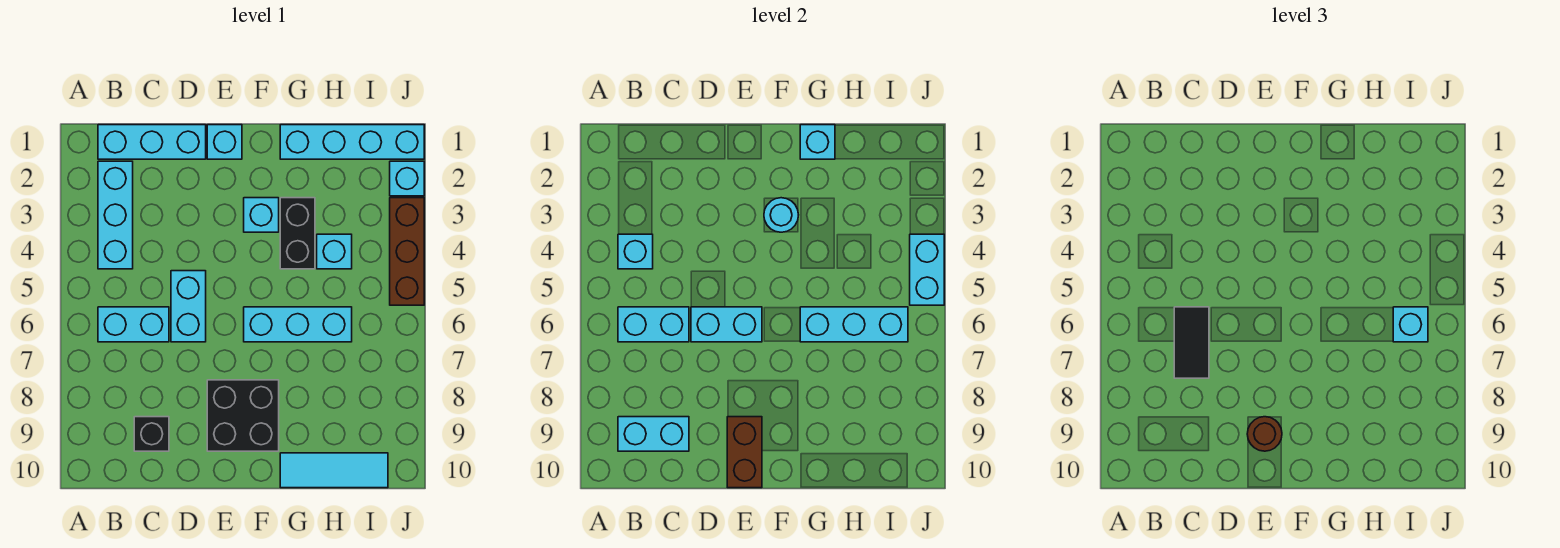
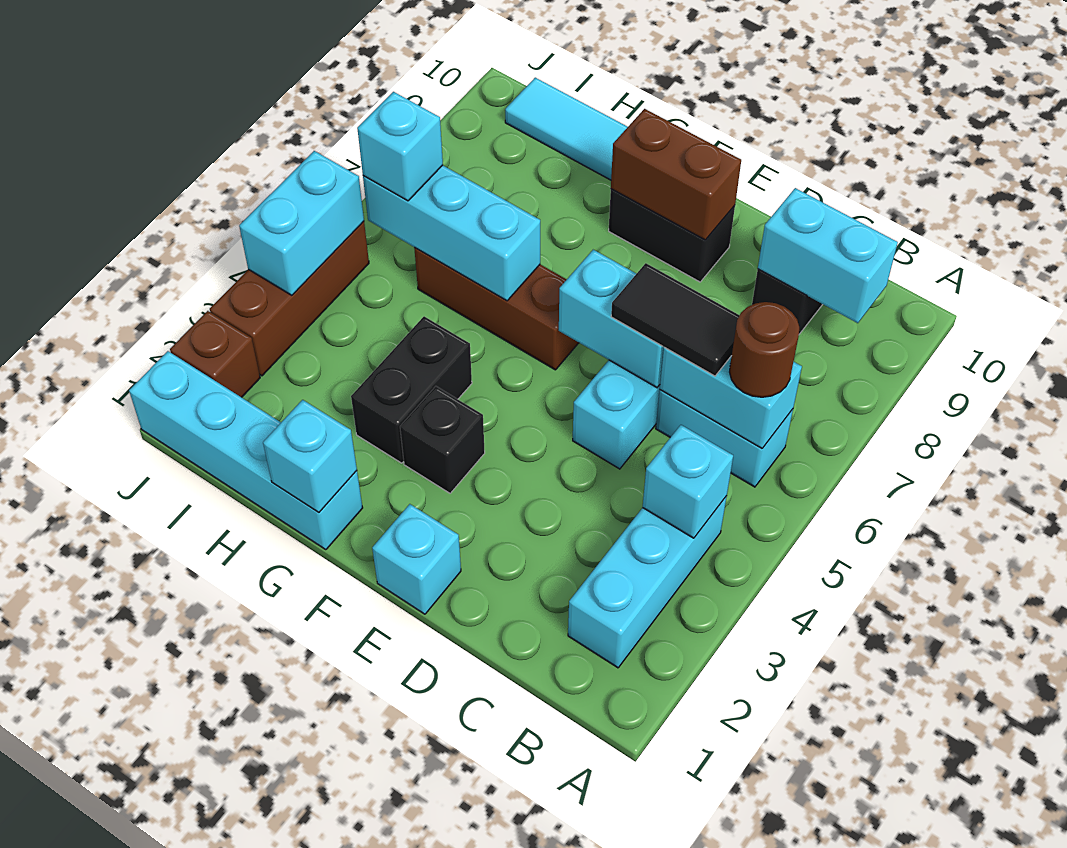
cyan brick B1:D1 level 1 -> none
black tile C6:C7 level 3 -> black tile C6:D6 level 3
black brick E8:F9 level 1 -> black brick E9:F9 level 1
brown brick E9:E10 level 2 -> brown brick E9:F9 level 2
brown round brick E9 level 3 -> brown round brick B6 level 3
cyan brick F3 level 1 -> black brick F3 level 1
cyan round brick F3 level 2 -> none
cyan brick F6:H6 level 1 -> brown brick F6:H6 level 1
cyan brick H4 level 1 -> none
cyan brick J2 level 1 -> brown brick J2 level 1

